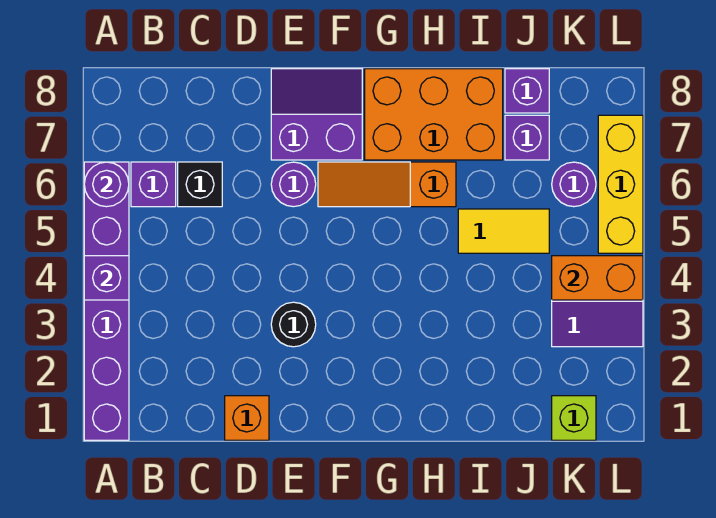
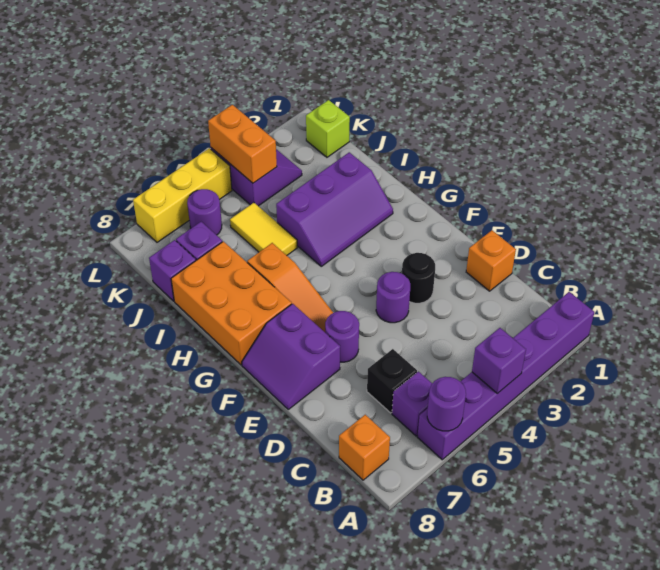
none -> orange brick B8 level 1
none -> purple round brick E4 level 1
none -> purple slope H2:I4 level 1 top I

